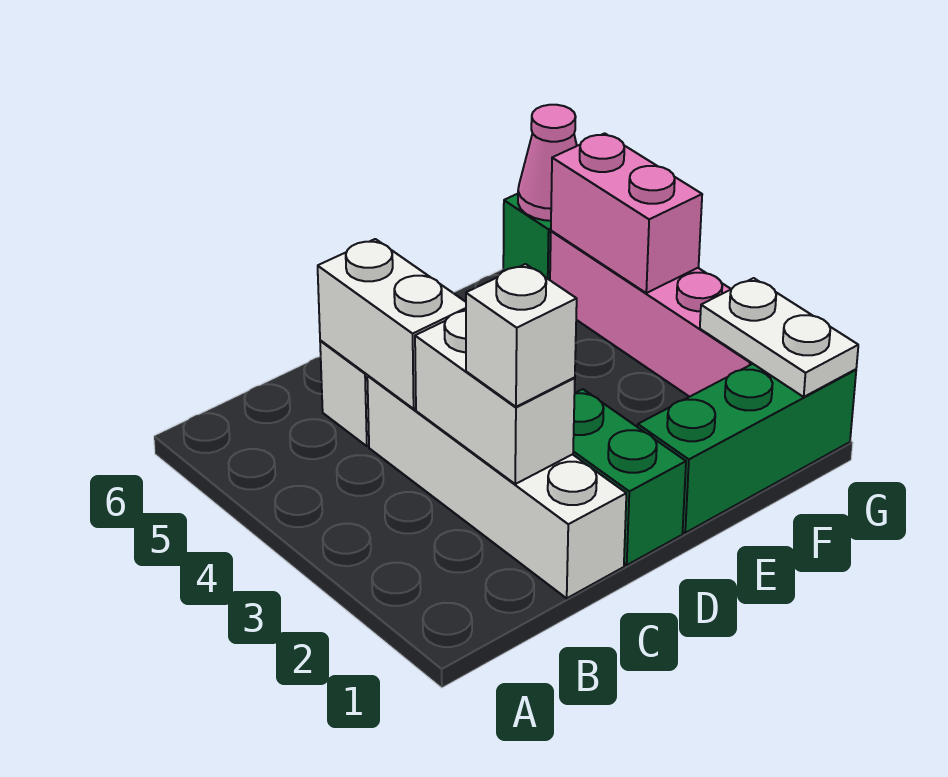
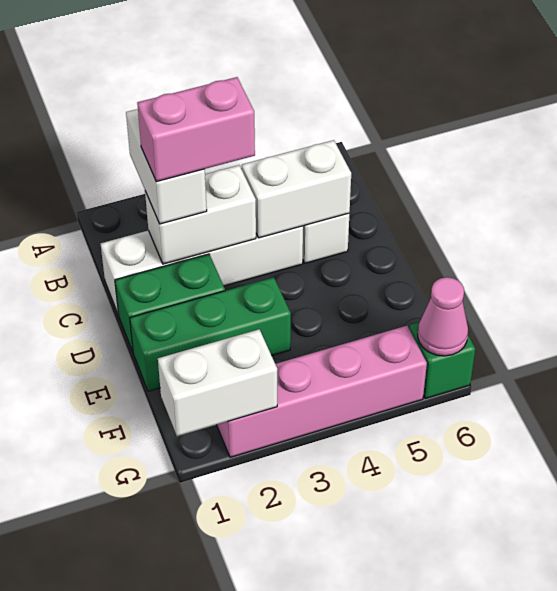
white brick C2 level 3 -> white brick B2:C2 level 3
green brick E1:G1 level 1 -> green brick E1:E3 level 1
white plate G1:G2 level 2 -> white brick G1:G2 level 2
pink brick G4:G5 level 2 -> pink brick C2:C3 level 4

